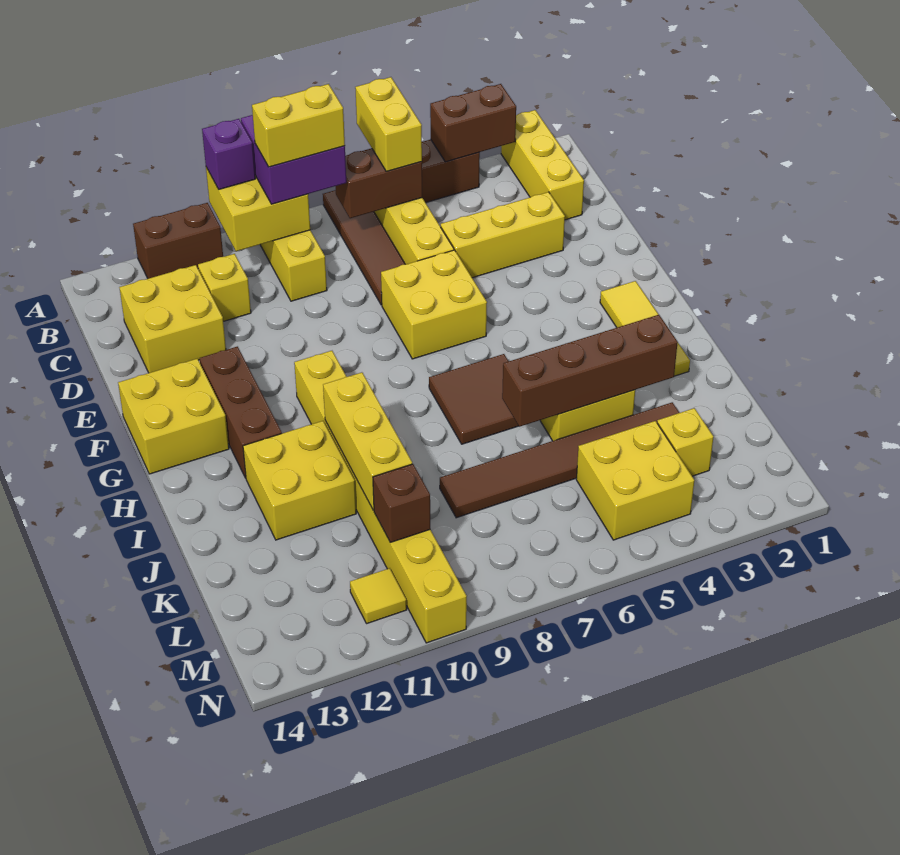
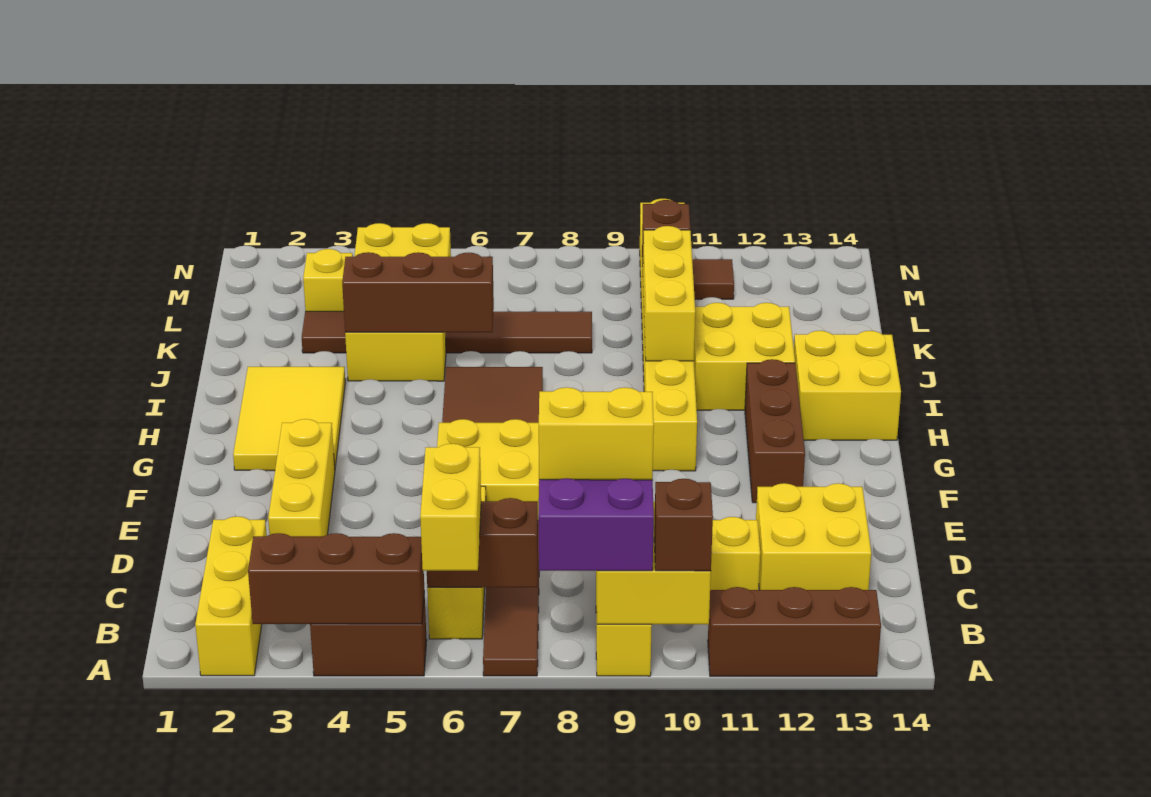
brown brick A3:A4 level 2 -> brown brick A3:A5 level 2
purple brick A10 level 3 -> brown brick A10 level 3
brown brick A11:A12 level 1 -> brown brick A11:A13 level 1
yellow brick D3:D5 level 1 -> yellow brick D3:F3 level 1
yellow brick F13:G14 level 1 -> yellow brick H13:I14 level 1
yellow tile G2:I2 level 1 -> yellow tile G2:I3 level 1
brown brick J3:J6 level 2 -> brown brick J4:J6 level 2
yellow tile M11 level 1 -> brown tile M11 level 1

